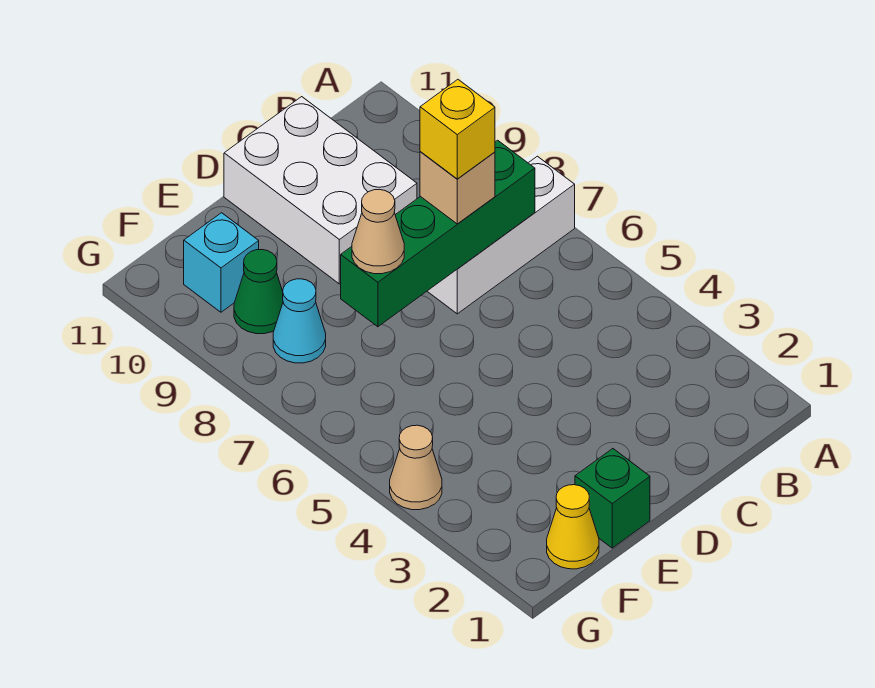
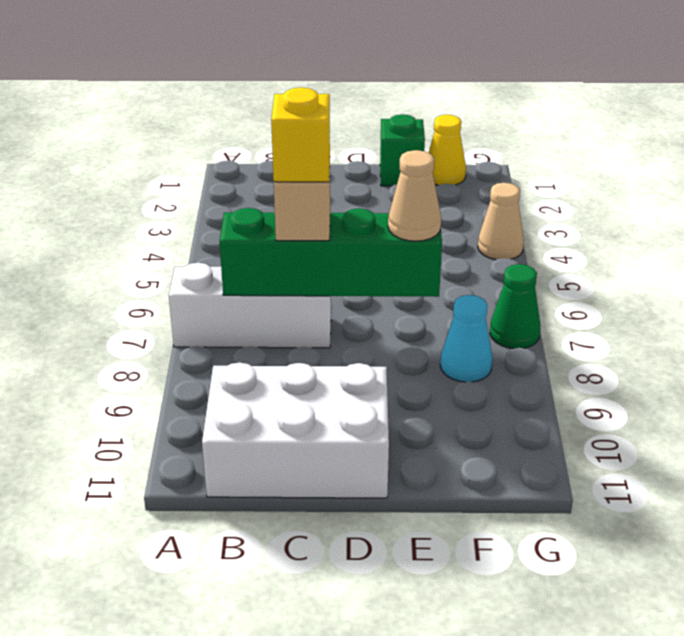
white brick C9:D11 level 1 -> white brick B10:D11 level 1
green cone F9 level 1 -> green cone G7 level 1
cyan brick F10 level 1 -> none

